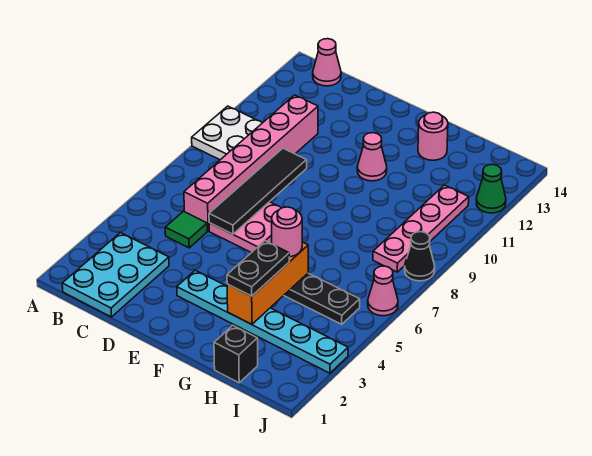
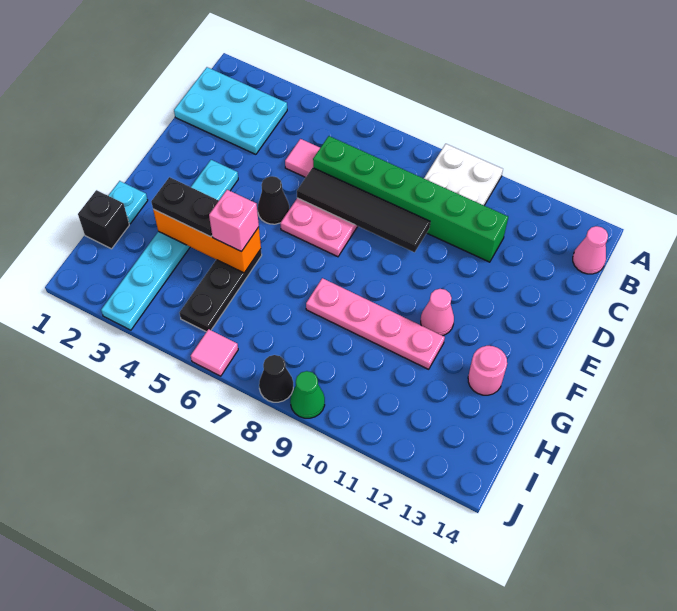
green tile C5 level 1 -> pink tile C5 level 1
pink brick C6:C11 level 1 -> green brick C6:C11 level 1
none -> black cone E5 level 1
none -> cyan plate G1 level 1
pink round brick G5 level 3 -> pink brick G5 level 3
pink plate I8:I11 level 1 -> pink plate G8:G11 level 1
pink cone J6 level 1 -> pink tile J6 level 1
green cone J12 level 1 -> green cone J9 level 1

